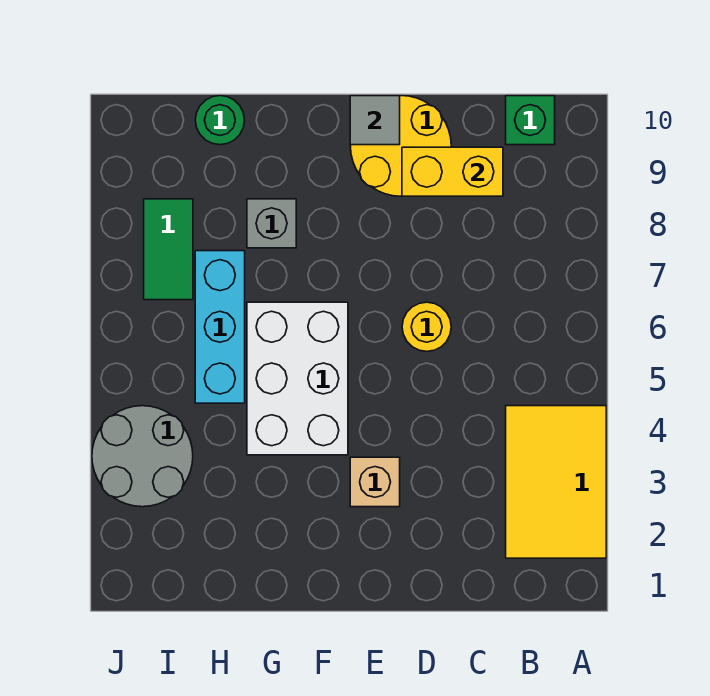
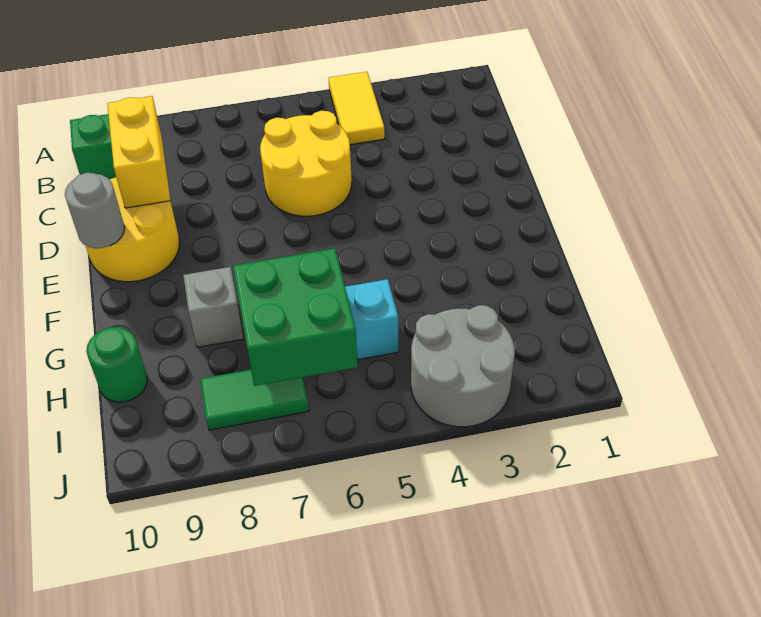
yellow tile A2:B4 level 1 -> yellow tile A4:B4 level 1
yellow round brick D6 level 1 -> yellow round brick C5:D6 level 1
tan brick E3 level 1 -> none
grey tile E10 level 2 -> grey round brick E10 level 2
white brick F4:G6 level 1 -> none
none -> green brick H6:I7 level 2

